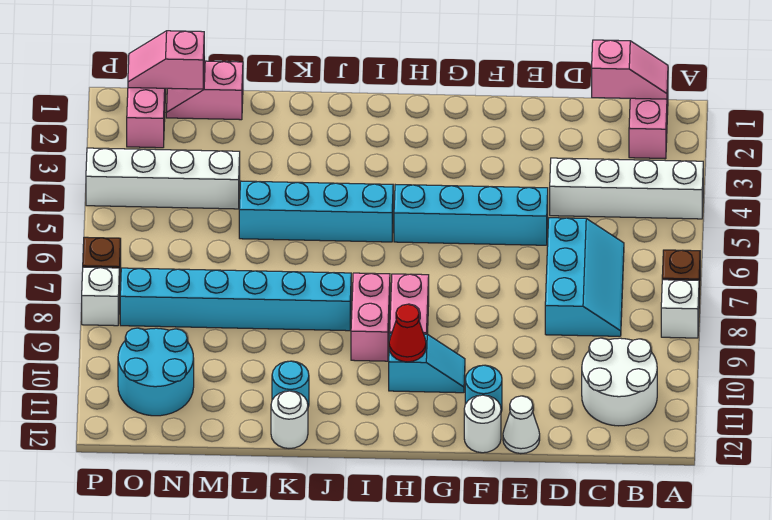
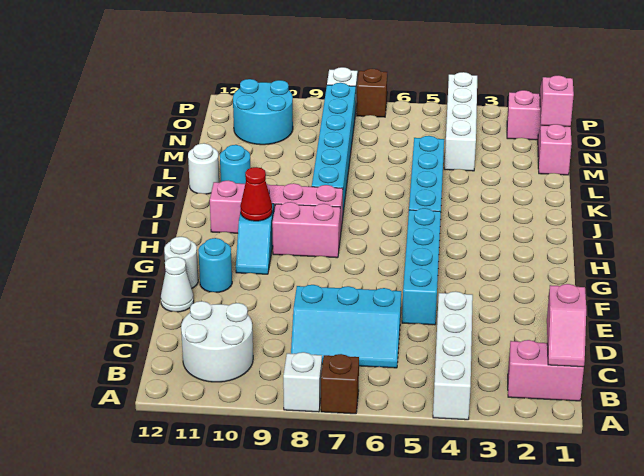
pink brick I8:I9 level 1 -> pink brick I8:I11 level 1

